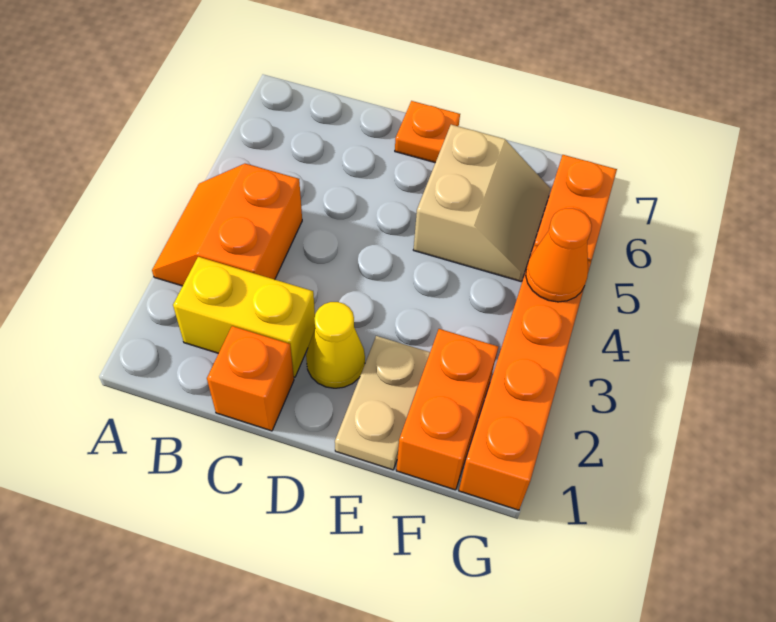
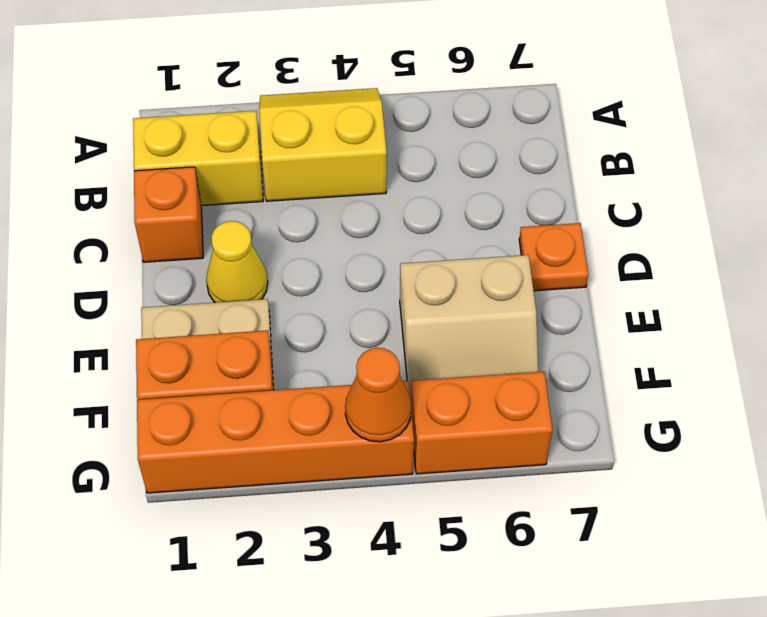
orange slope A3:B4 level 1 top B -> yellow slope A3:B4 level 1 top B
yellow brick B2:C2 level 1 -> yellow brick B1:B2 level 1

